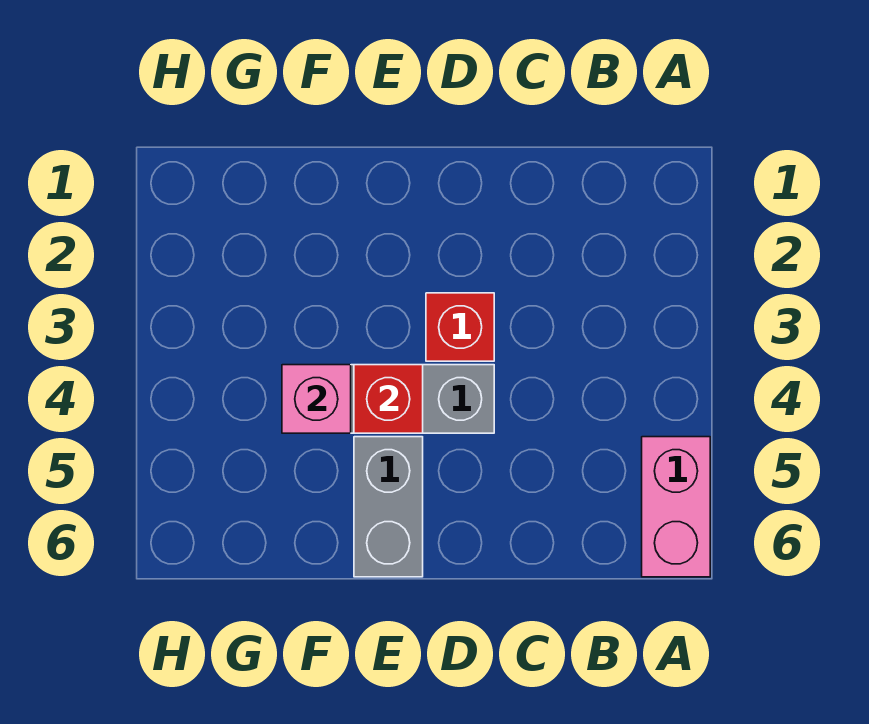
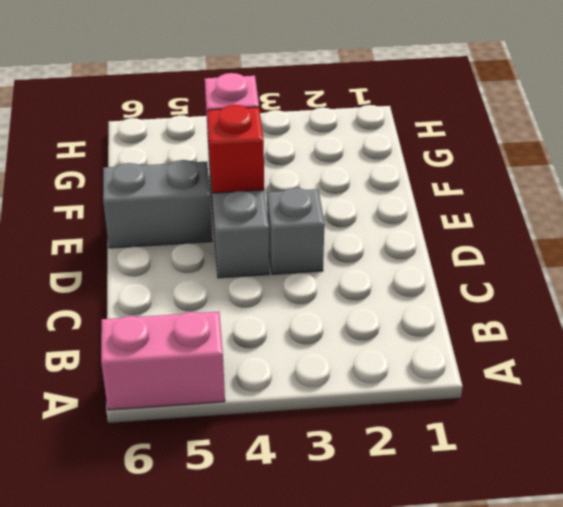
red brick D3 level 1 -> grey brick D3 level 1

